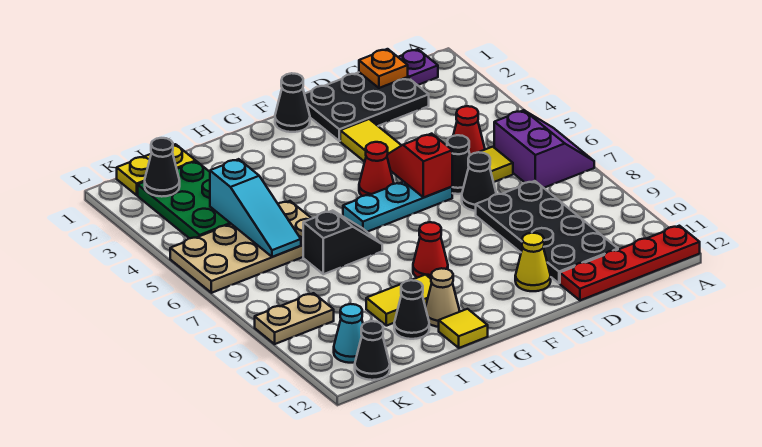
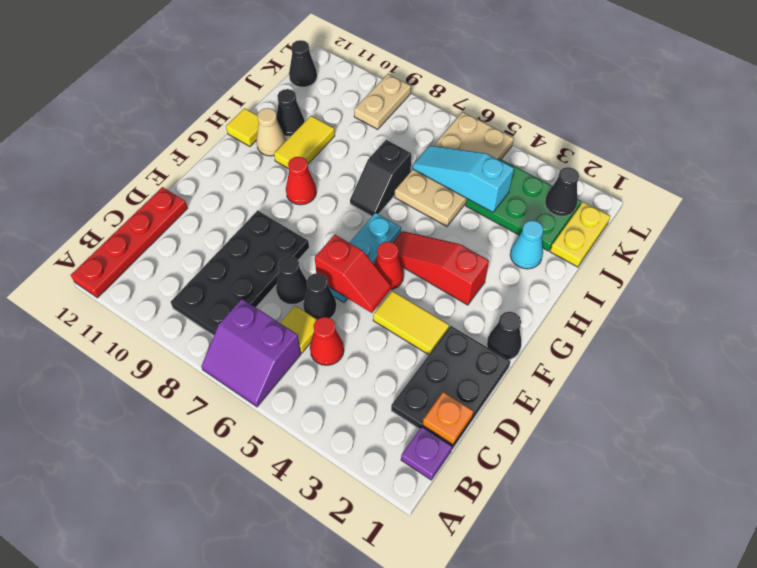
black plate C8:D11 level 1 -> black plate B8:E9 level 1
yellow cone E11 level 1 -> none
none -> red slope G3:G5 level 1 top 3
cyan cone K11 level 1 -> cyan cone I2 level 1

